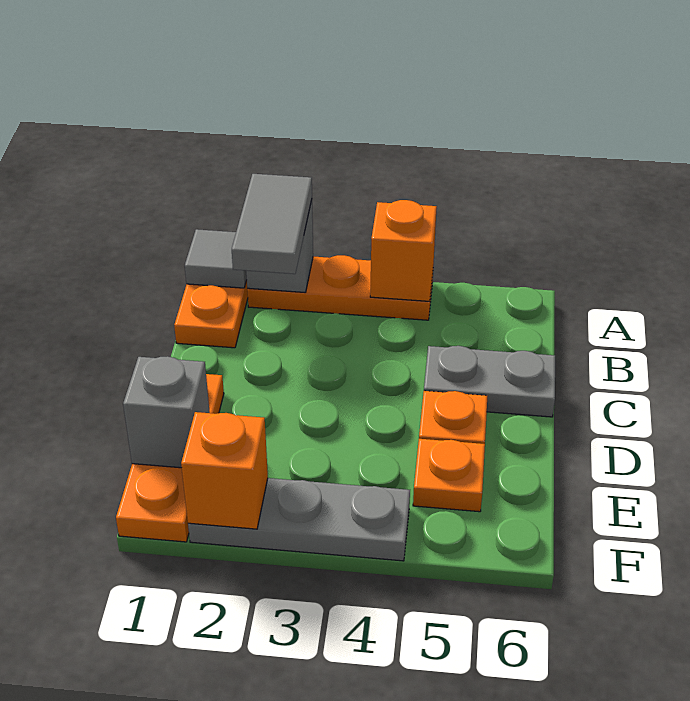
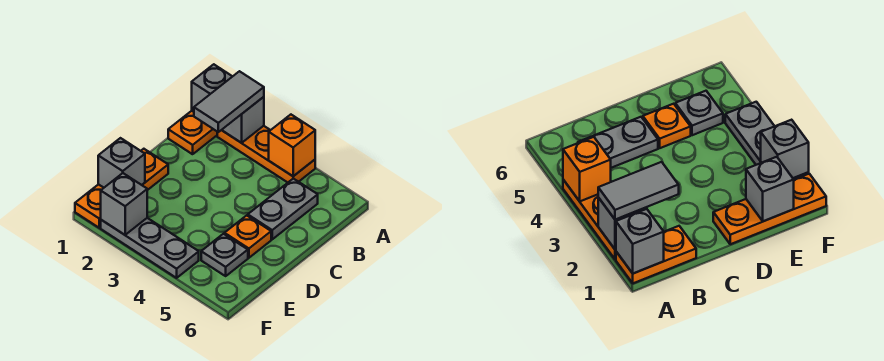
grey tile A1 level 2 -> grey brick A1 level 2
grey plate C5:C6 level 1 -> grey plate B5:C5 level 1
orange plate E5 level 1 -> grey plate E5 level 1
orange brick F2 level 2 -> grey brick F2 level 2

